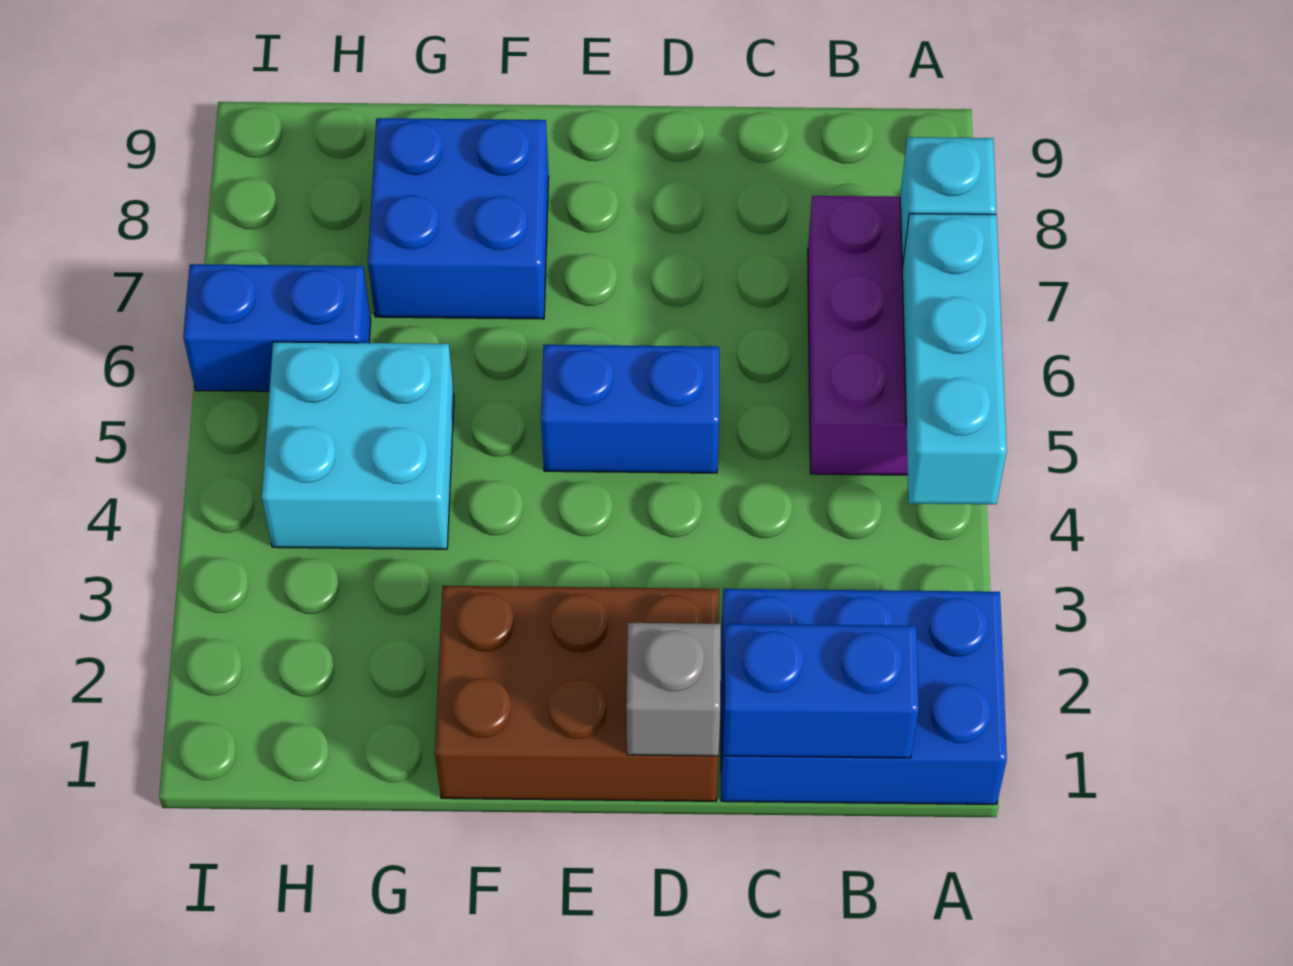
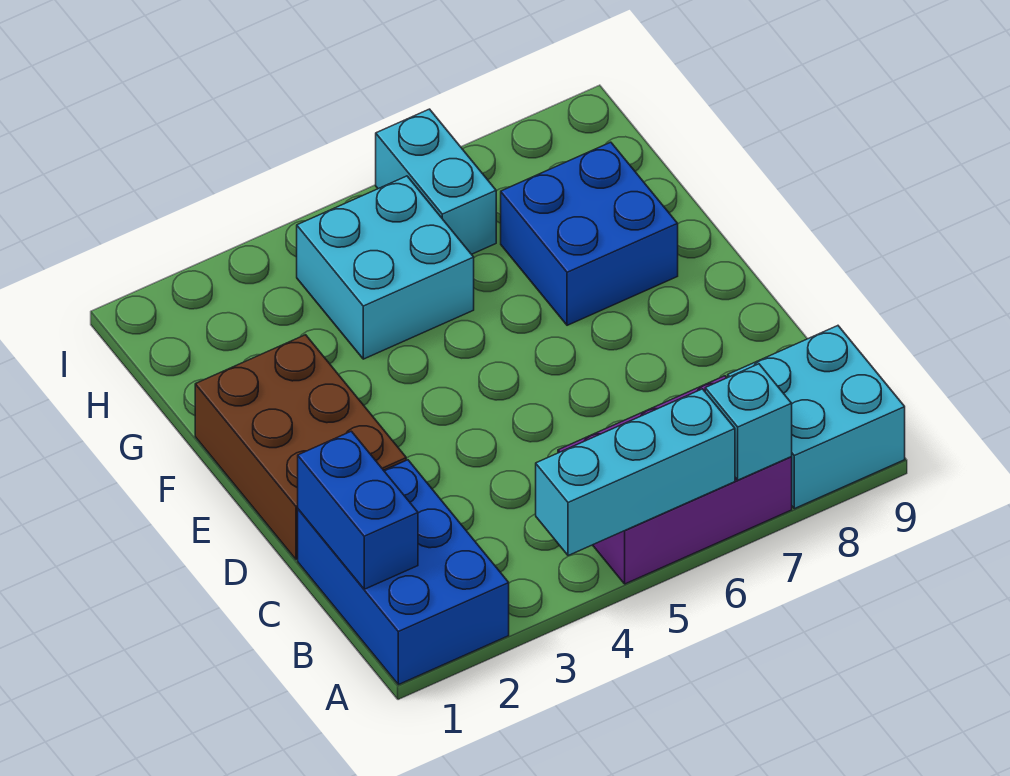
none -> cyan brick A8:B9 level 1
grey brick D1 level 2 -> none
blue brick D5:E5 level 1 -> none
blue brick H6:I6 level 1 -> cyan brick H6:I6 level 1

